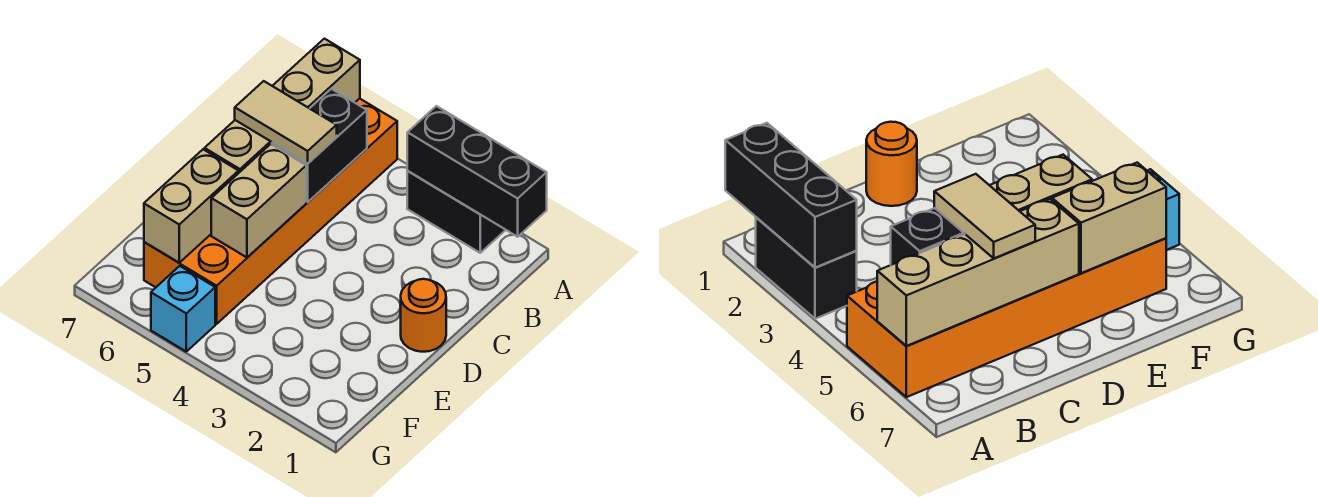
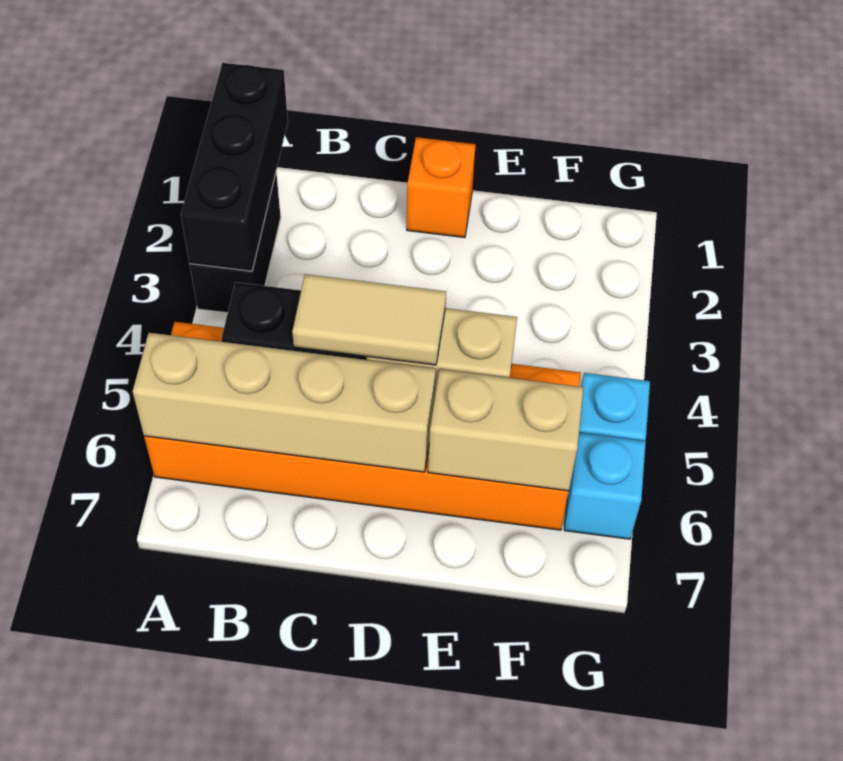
tan tile C5:C6 level 3 -> tan tile C5:D5 level 3
orange round brick D1 level 1 -> orange brick D1 level 1
none -> cyan brick G6 level 1

